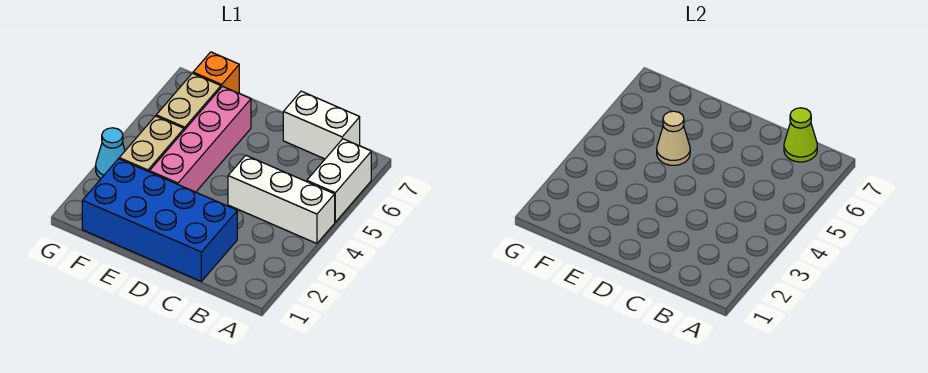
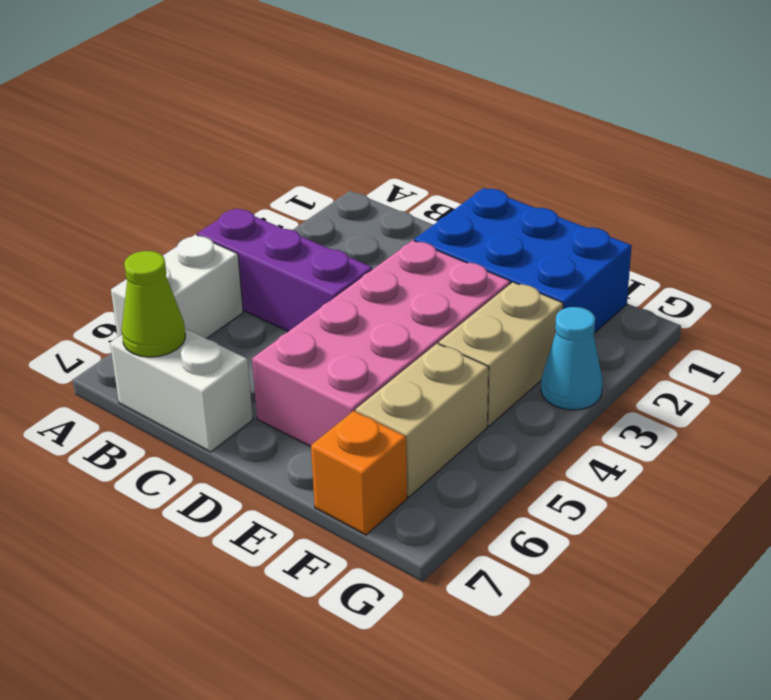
white brick A4:C4 level 1 -> purple brick A4:C4 level 1
blue brick C1:F2 level 1 -> blue brick D1:F2 level 1
pink brick E3:E6 level 1 -> pink brick D3:E6 level 1
tan cone E5 level 2 -> none

